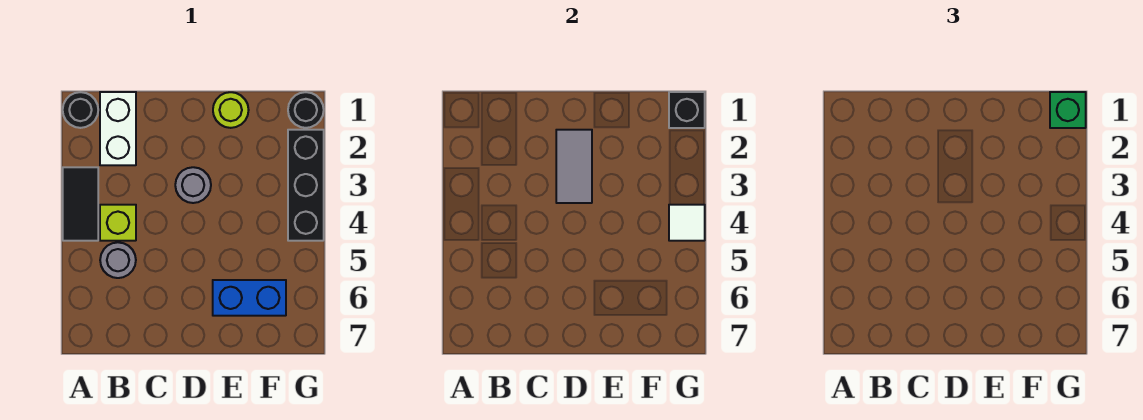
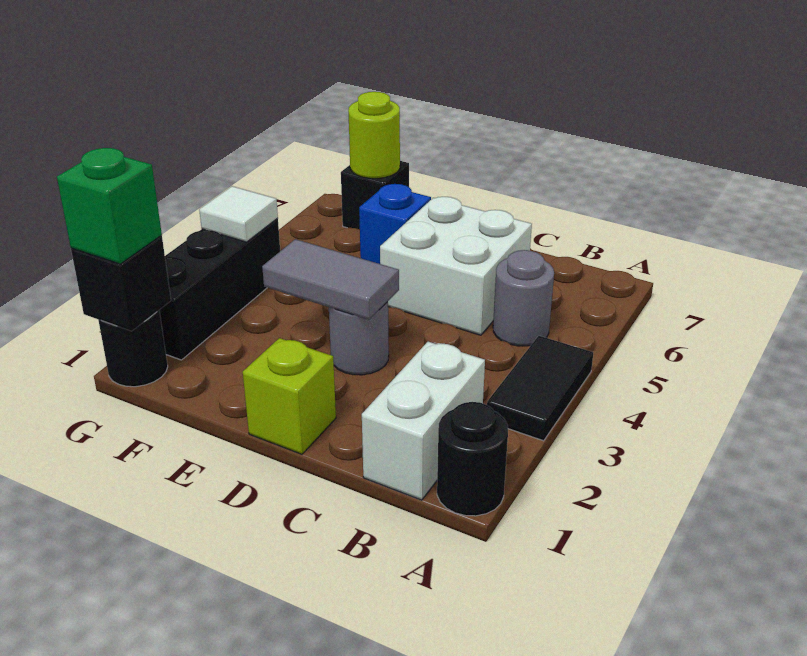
lime brick B4 level 1 -> lime brick D1 level 1
none -> white brick C5:D6 level 1
grey tile D2:D3 level 2 -> grey tile D3:E3 level 2
lime round brick E1 level 1 -> lime round brick F7 level 2
blue brick E6:F6 level 1 -> blue brick E6 level 1
none -> black brick F7 level 1

